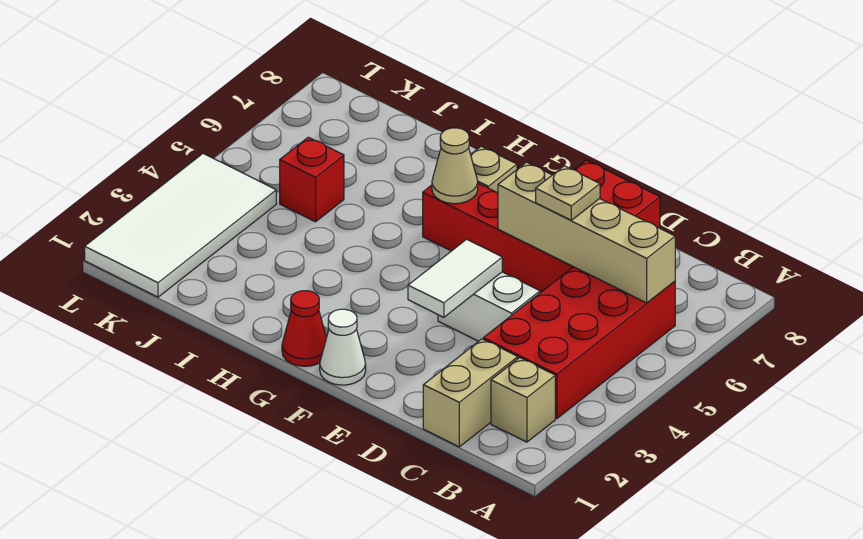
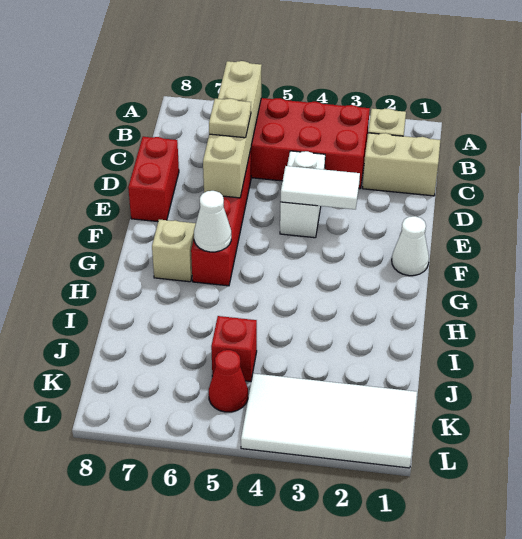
red cone G1 level 1 -> red cone K5 level 1
tan cone G6 level 2 -> white cone G6 level 2

